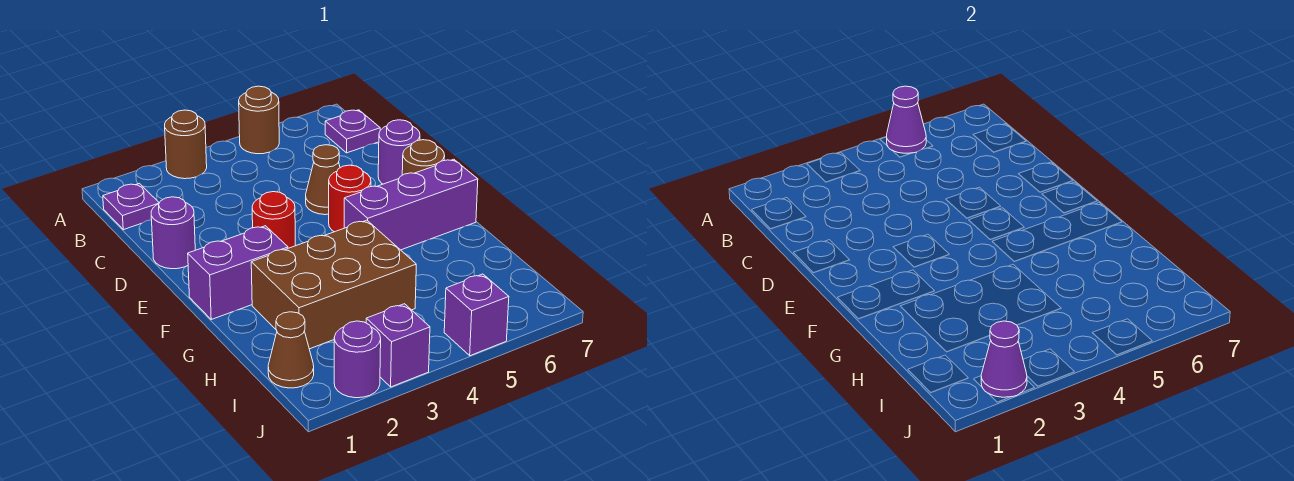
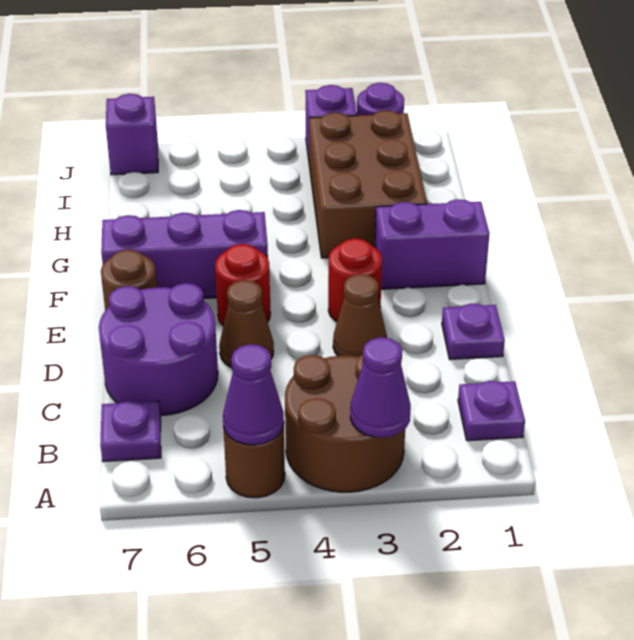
brown round brick A3 level 1 -> brown round brick A3:B4 level 1
purple round brick D1 level 1 -> purple plate D1 level 1
purple round brick D7 level 1 -> purple round brick C6:D7 level 1
brown brick G2:H4 level 1 -> brown brick G2:I3 level 1
brown cone I1 level 1 -> brown cone D3 level 1
purple cone J2 level 2 -> purple cone A3 level 2
purple brick J5 level 1 -> purple brick J7 level 1

